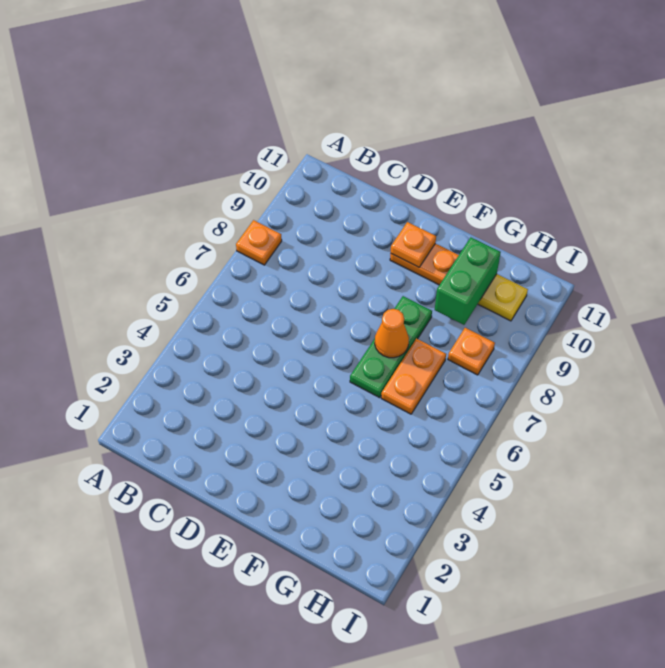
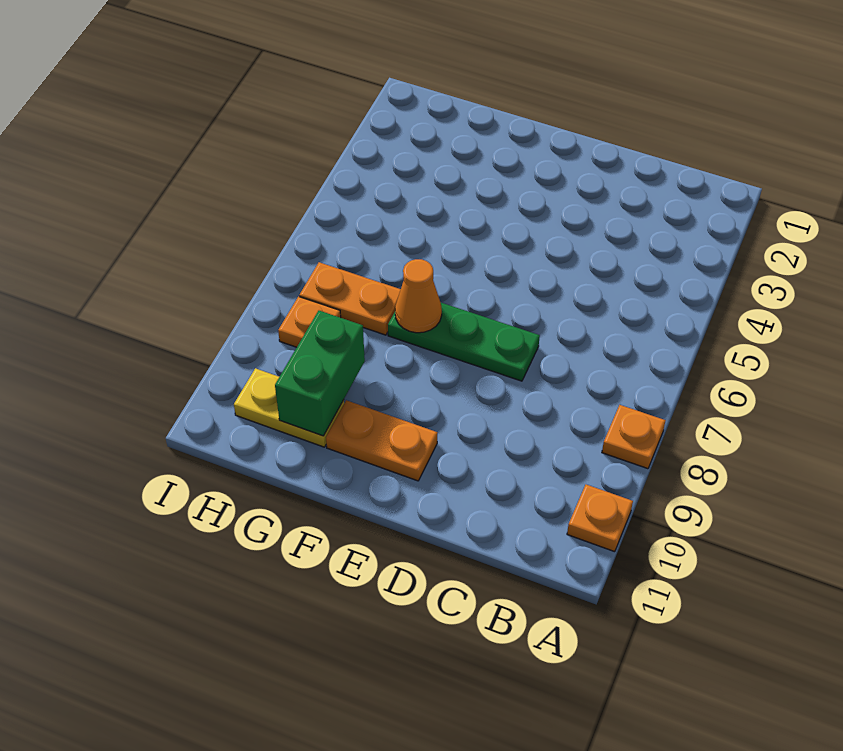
orange plate E10 level 2 -> orange plate A10 level 1
green plate F6:F8 level 1 -> green plate D7:F7 level 1
orange plate G6:G7 level 1 -> orange plate G7:H7 level 1

